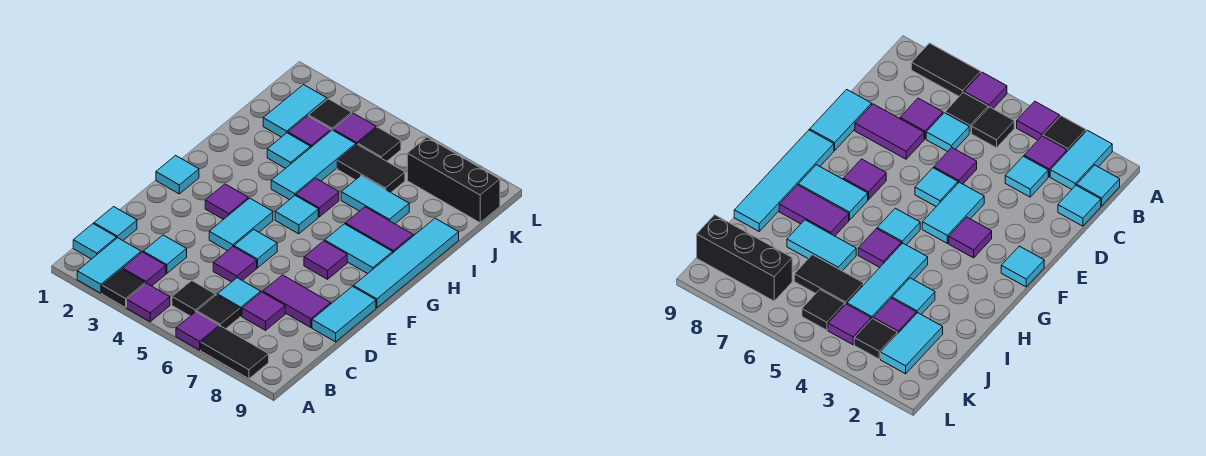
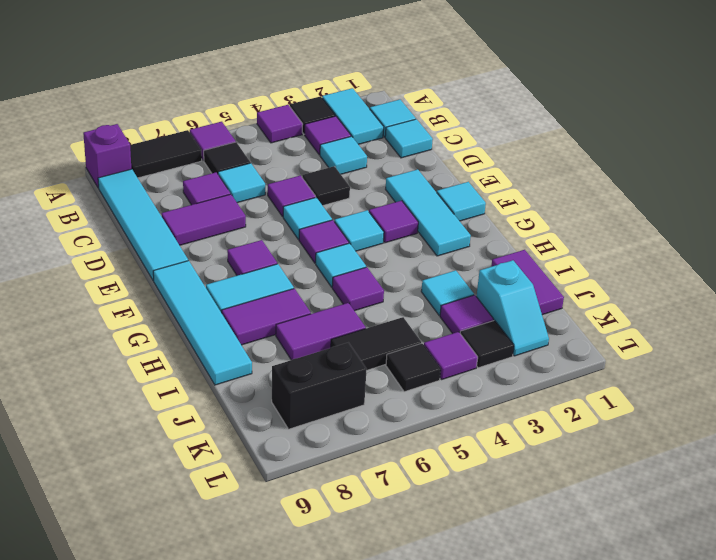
none -> purple brick A9 level 1
black tile B5 level 1 -> black tile D4 level 1
cyan tile D9:E9 level 1 -> cyan tile B9:E9 level 1
cyan tile E4:F4 level 1 -> cyan tile F4 level 1
none -> purple tile F5 level 1
cyan tile H4:J4 level 1 -> cyan tile E2:G2 level 1
none -> purple tile I1:J1 level 1
cyan tile I6:I7 level 1 -> purple tile I6:I7 level 1
cyan tile J2:K2 level 1 -> cyan slope J2:K2 level 1 top J
black brick K7:K9 level 1 -> black brick K7:K8 level 1

